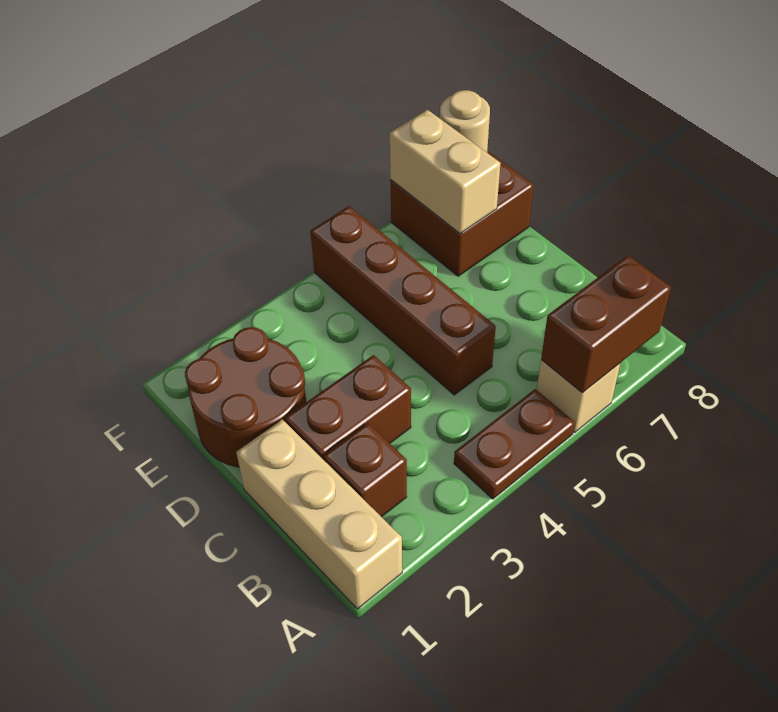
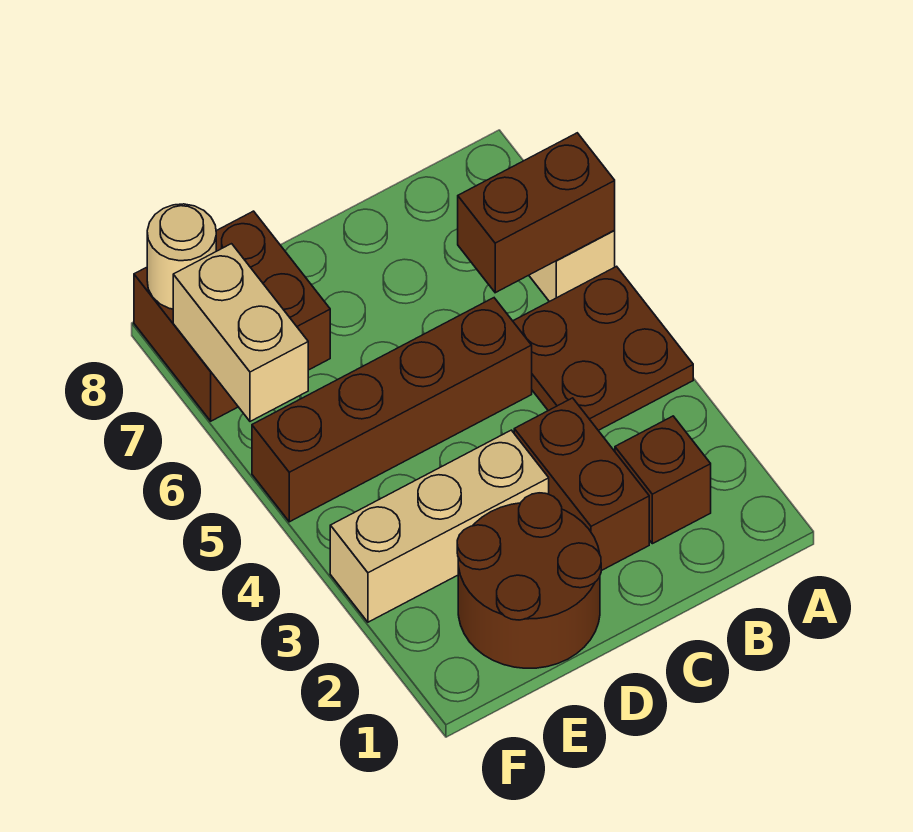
tan brick A1:C1 level 1 -> tan brick D3:F3 level 1
brown plate A4:A5 level 1 -> brown plate A4:B5 level 1
brown brick A6:A7 level 2 -> brown brick A6:B6 level 2
tan brick E7:F7 level 2 -> tan brick F6:F7 level 2

